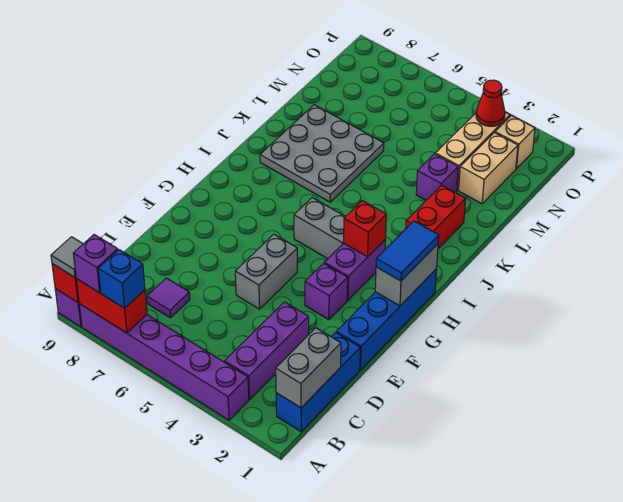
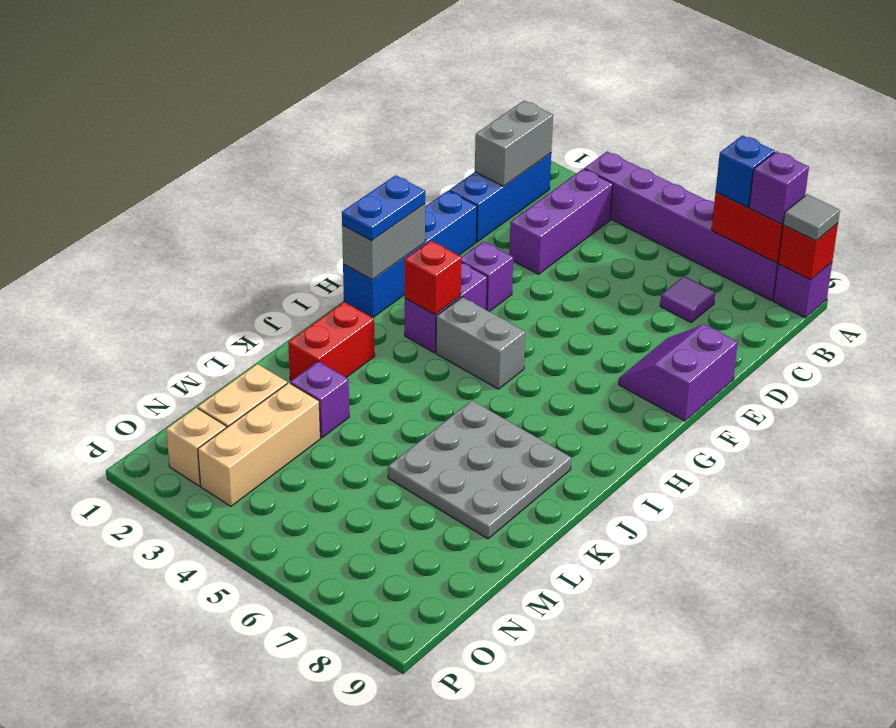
grey brick E5:F5 level 1 -> none
none -> purple slope E8:F9 level 1 top 9
blue tile G1:H1 level 3 -> blue plate G1:H1 level 3
red cone O3 level 2 -> none

